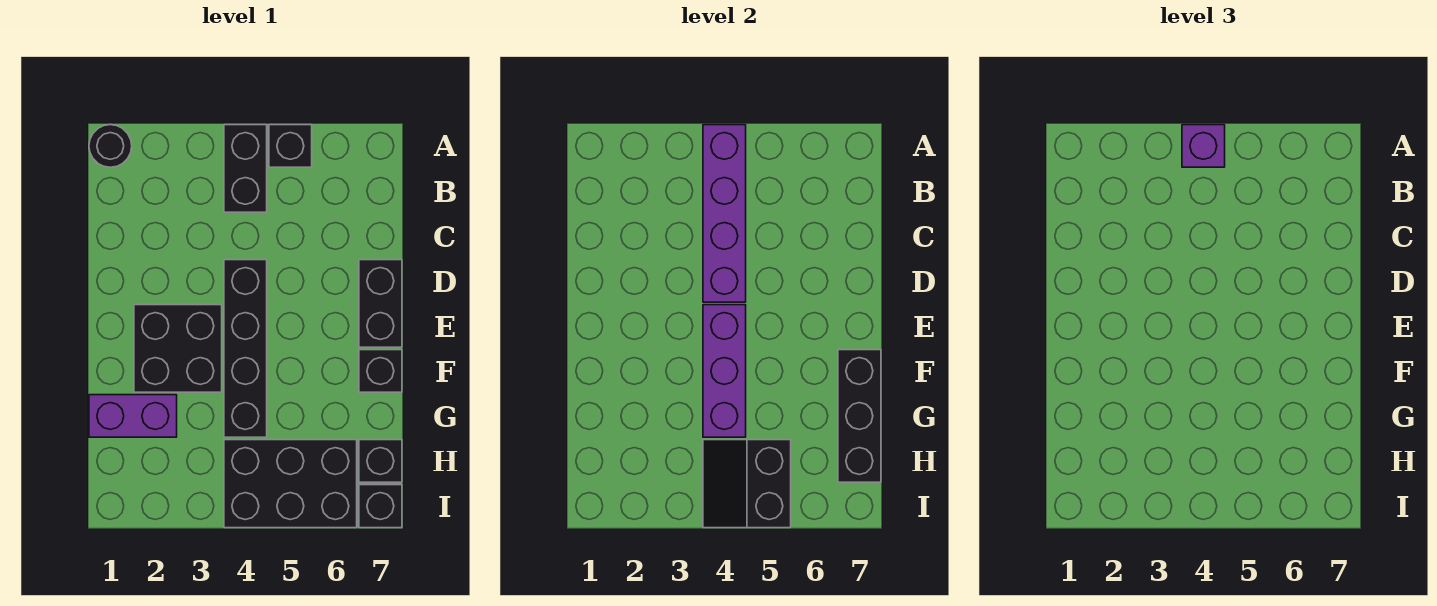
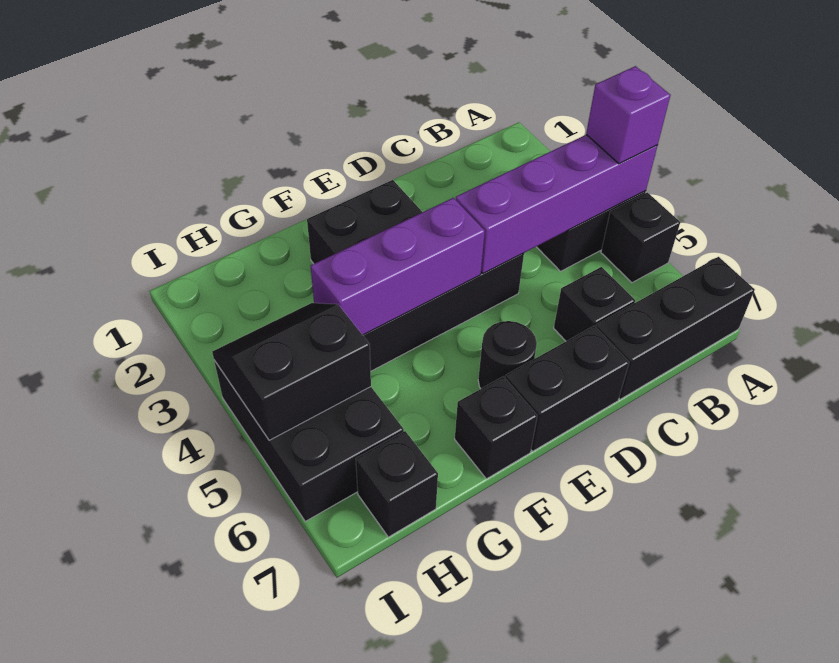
black round brick A1 level 1 -> black round brick E6 level 1
black brick F7:H7 level 2 -> black brick A7:C7 level 1
purple brick G1:G2 level 1 -> none
black brick I7 level 1 -> black brick C6 level 1

